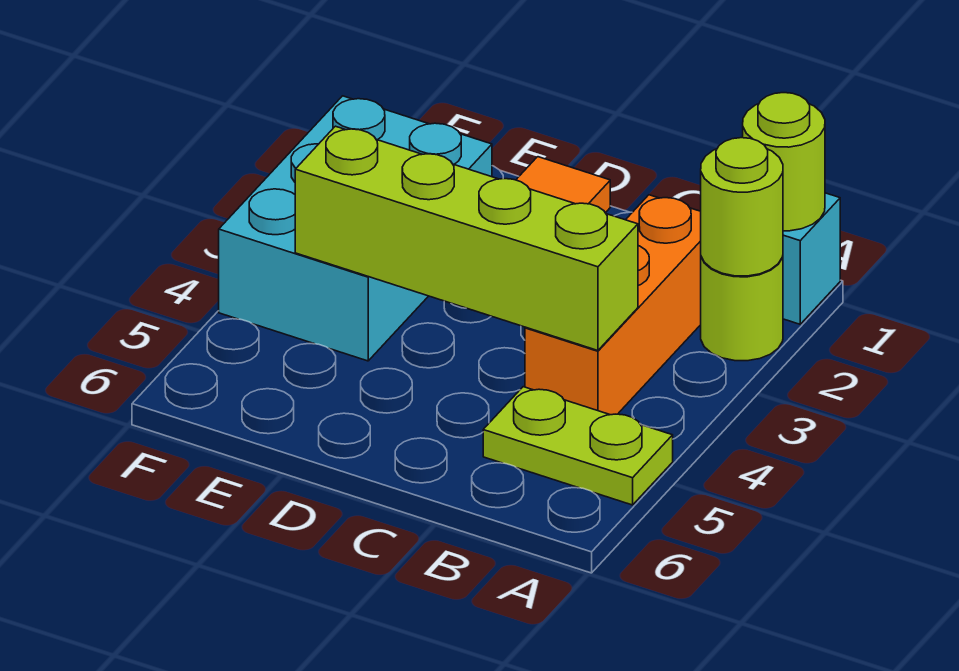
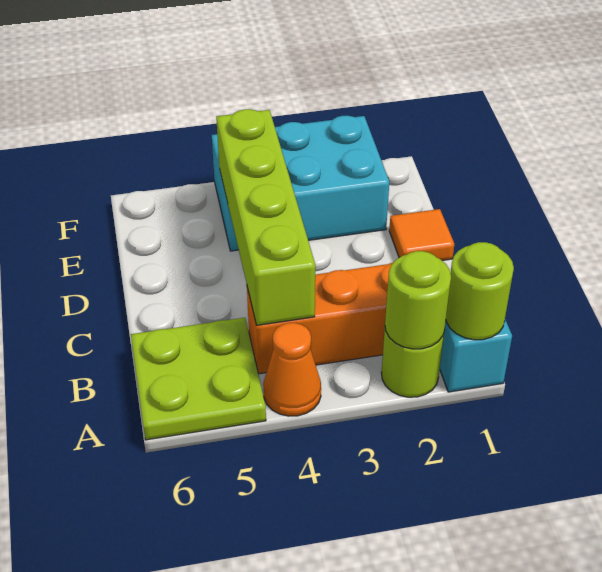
none -> orange cone A4 level 1
lime plate A5:B5 level 1 -> lime plate A5:B6 level 1

